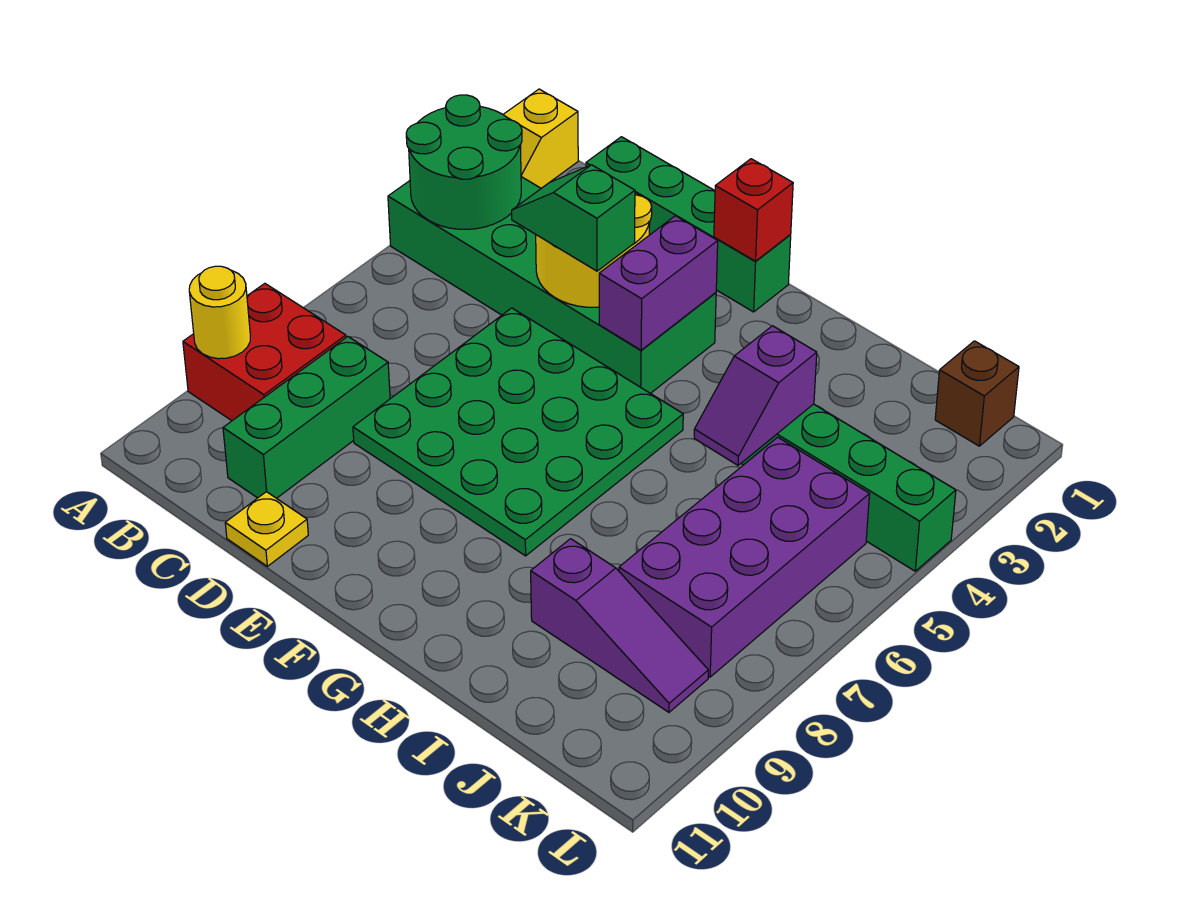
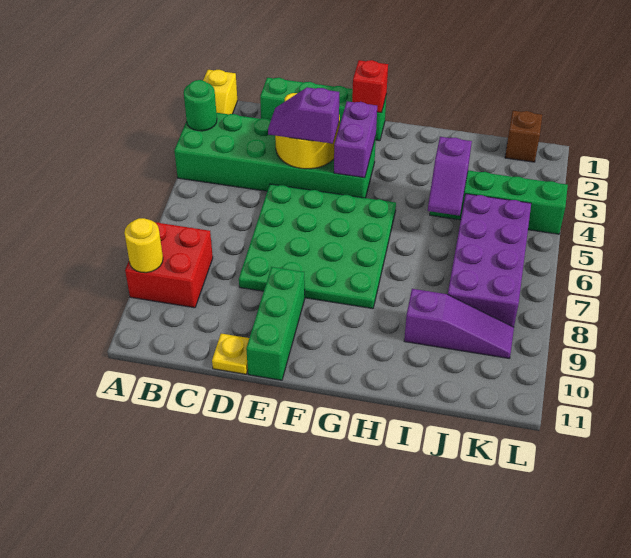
green round brick A3:B4 level 2 -> green round brick A3 level 2
green brick C8:C10 level 1 -> green brick E9:E11 level 1
green slope D4:E4 level 3 top E -> purple slope D4:E4 level 3 top E

